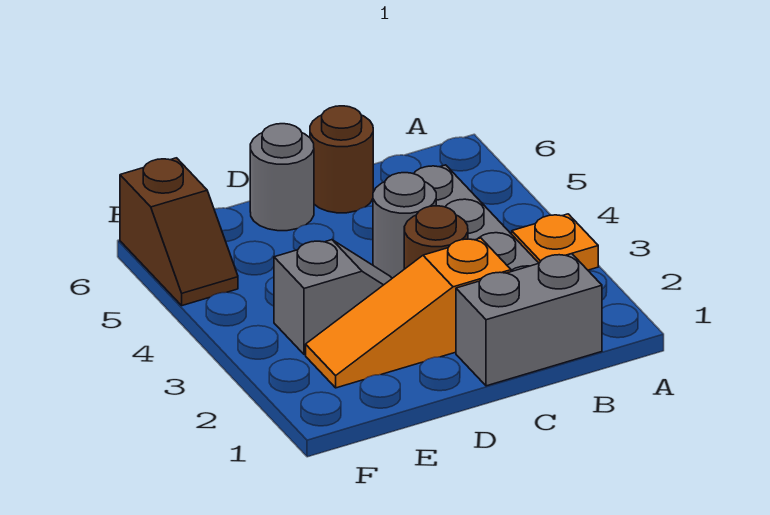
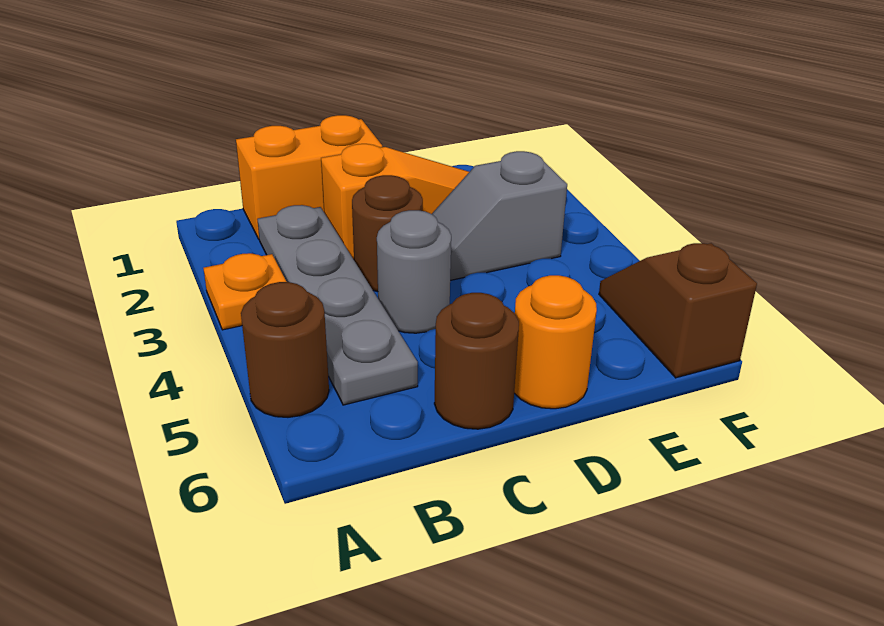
none -> brown round brick A5 level 1
grey brick B1:C1 level 1 -> orange brick B1:C1 level 1
grey round brick D6 level 1 -> orange round brick D6 level 1

